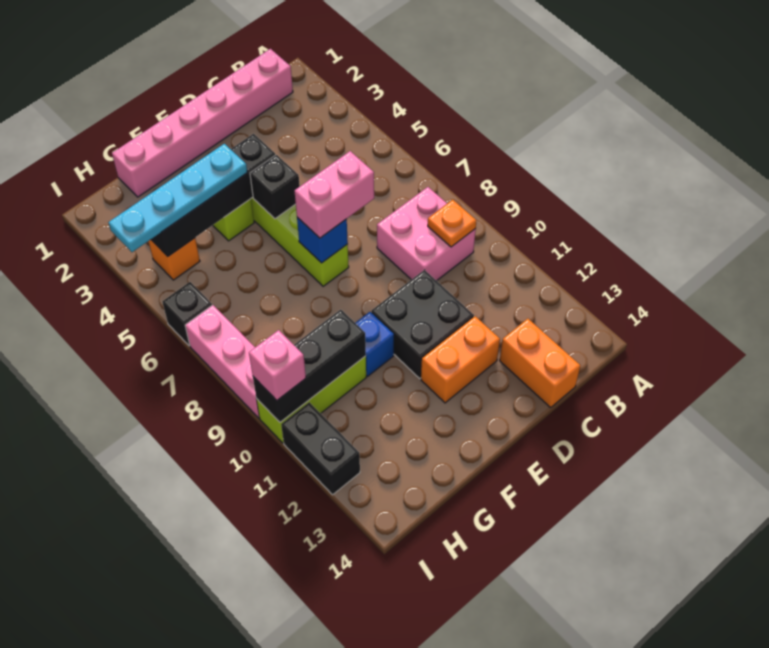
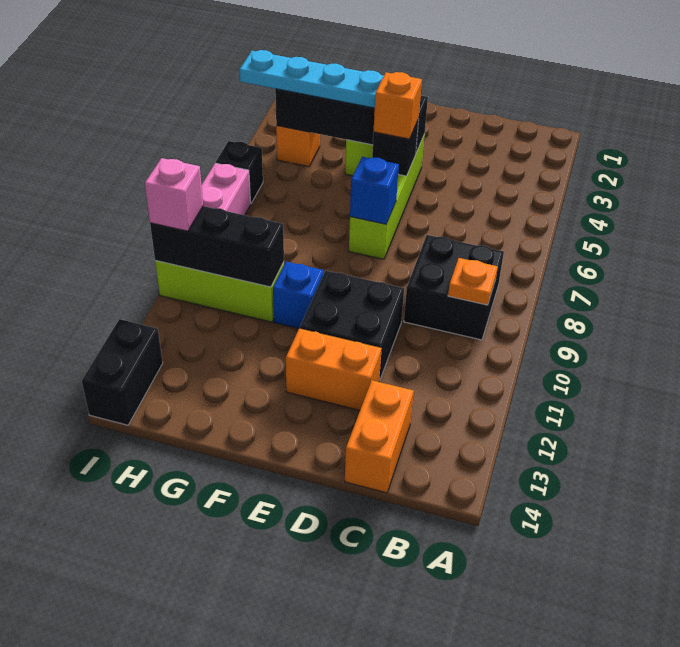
pink brick B1:G1 level 1 -> none
pink brick B8:C9 level 1 -> black brick B8:C9 level 1
pink brick D7:E7 level 3 -> none
none -> orange brick E5 level 3
black brick I11:I12 level 1 -> black brick I13:I14 level 1

